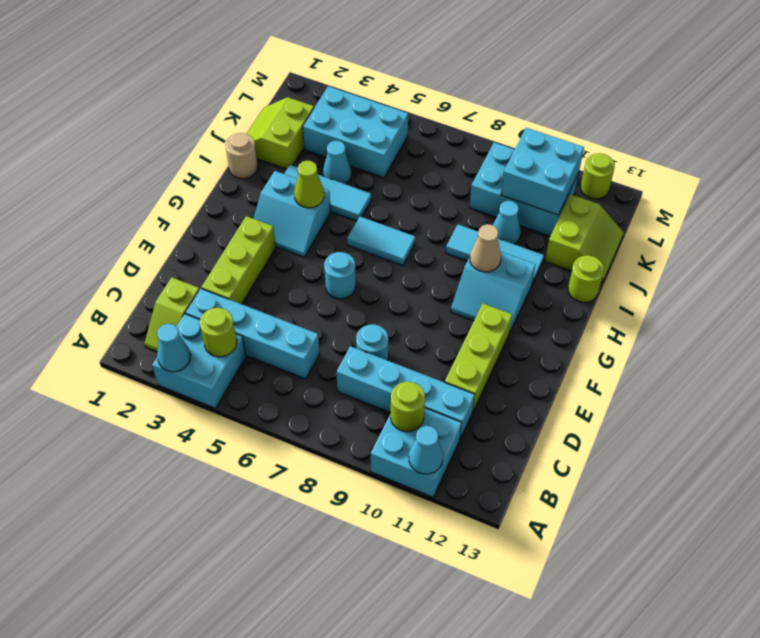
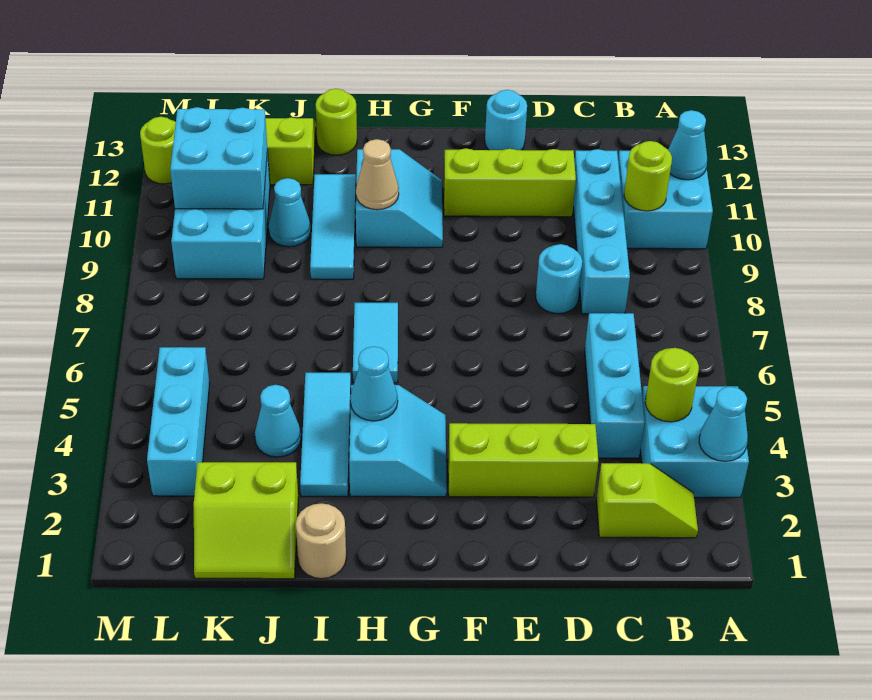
cyan brick C3:C6 level 1 -> cyan brick C4:C6 level 1
cyan round brick F6 level 1 -> cyan round brick E13 level 1
lime cone H4 level 2 -> cyan cone H4 level 2
cyan brick K3:L5 level 1 -> cyan brick L3:L5 level 1

